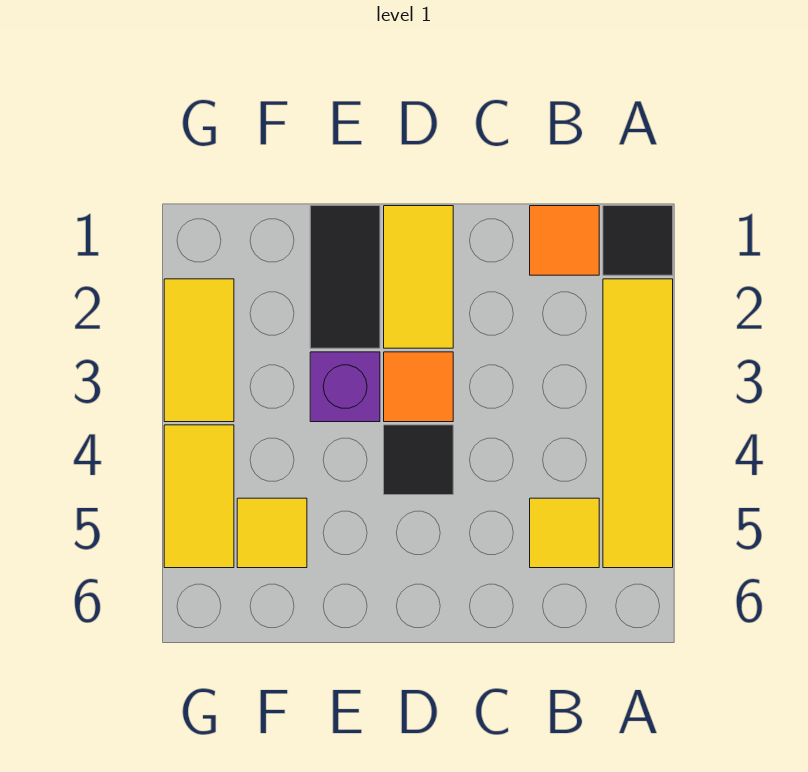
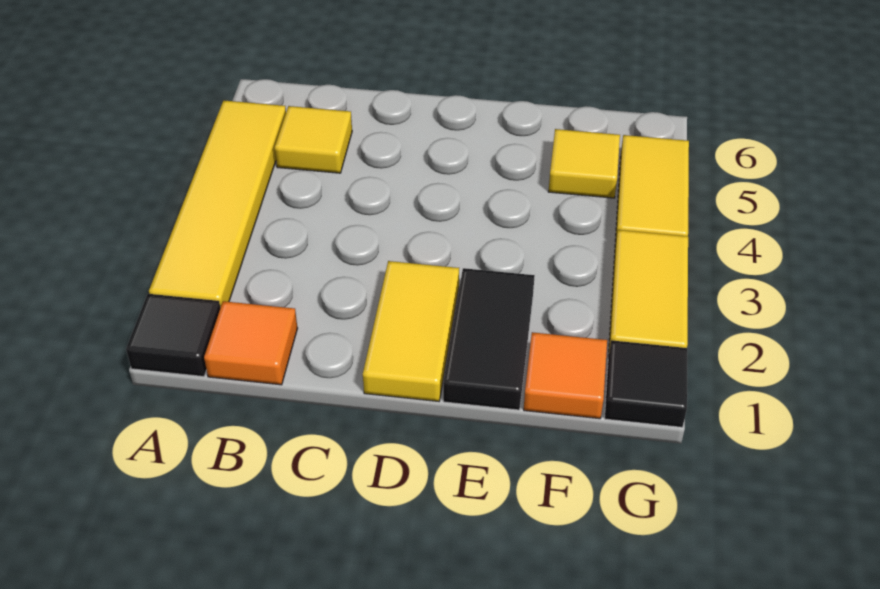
orange tile D3 level 1 -> orange tile F1 level 1
black tile D4 level 1 -> black tile G1 level 1
purple brick E3 level 1 -> none

